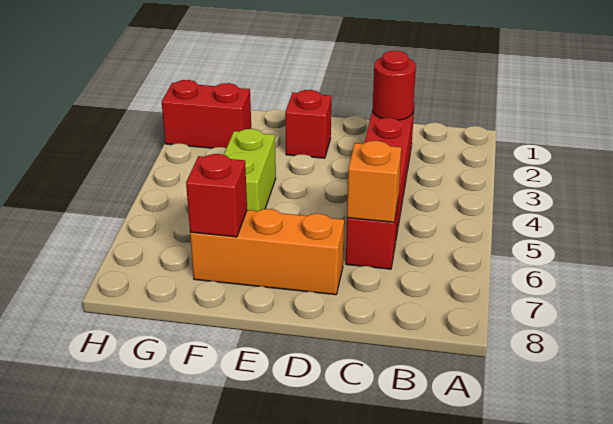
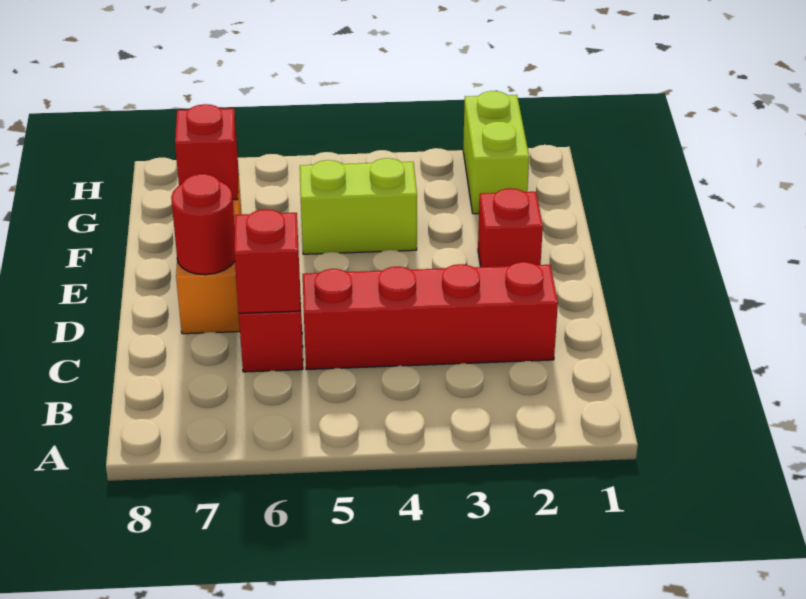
red round brick C2 level 2 -> red round brick D7 level 2
orange brick C6 level 2 -> red brick C6 level 2
red brick G2:H2 level 1 -> lime brick G2:H2 level 1

